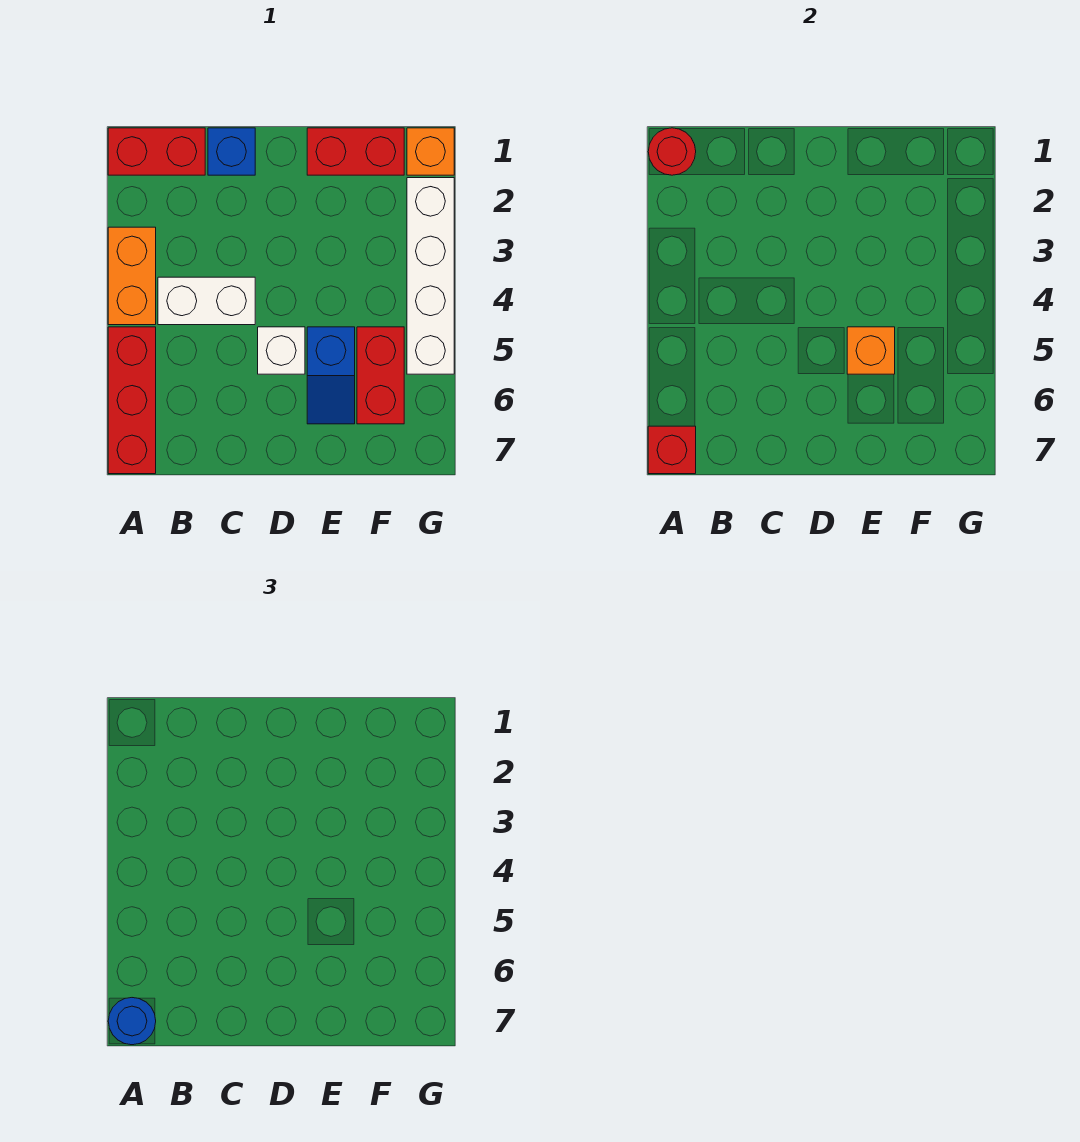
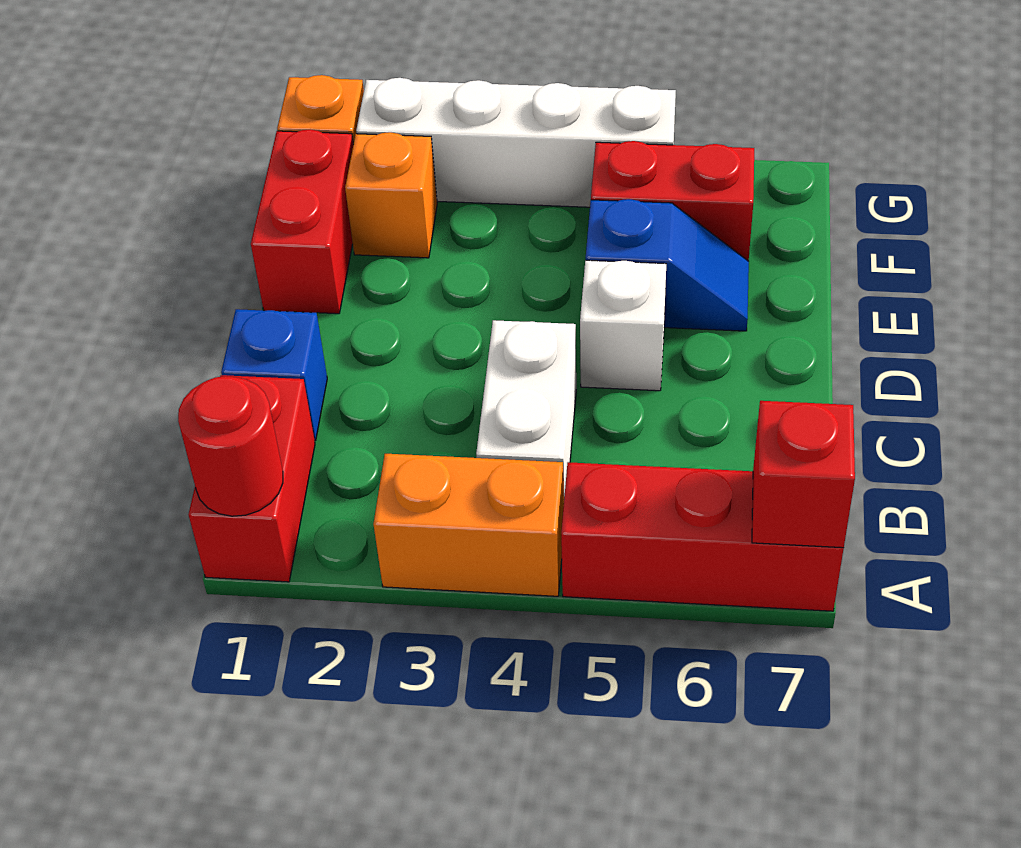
blue round brick A7 level 3 -> none
orange brick E5 level 2 -> orange brick F2 level 1

